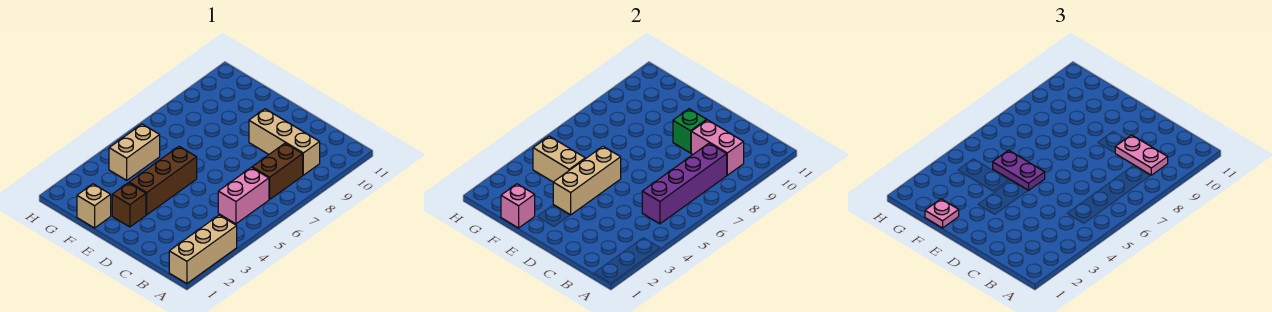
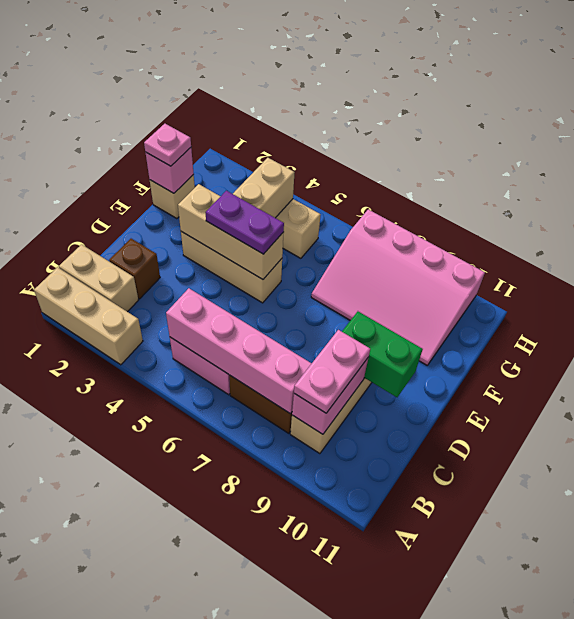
none -> tan brick B1:B2 level 1
purple brick B5:B8 level 2 -> pink brick B5:B8 level 2
green brick D9 level 2 -> green brick D9:D10 level 2
brown brick E2 level 1 -> brown brick C2 level 1
brown brick E3:E5 level 1 -> tan brick E3:E5 level 1
purple plate E5:F5 level 3 -> purple plate E4:E5 level 3
none -> pink slope F7:H10 level 1 top H

